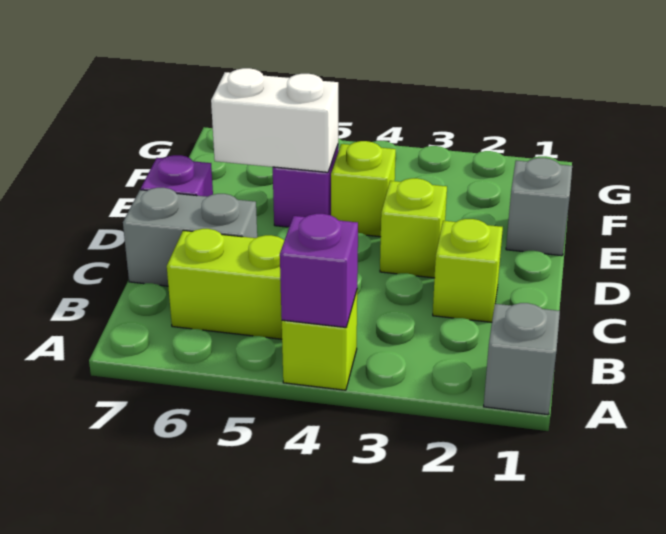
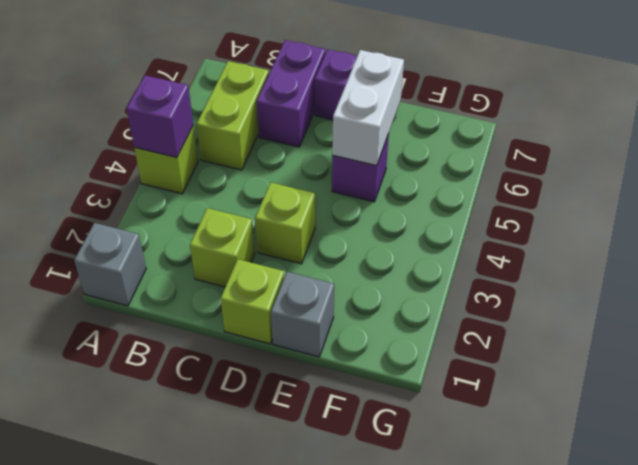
grey brick C6:C7 level 1 -> purple brick C6:C7 level 1
lime brick E4 level 1 -> lime brick D1 level 1

